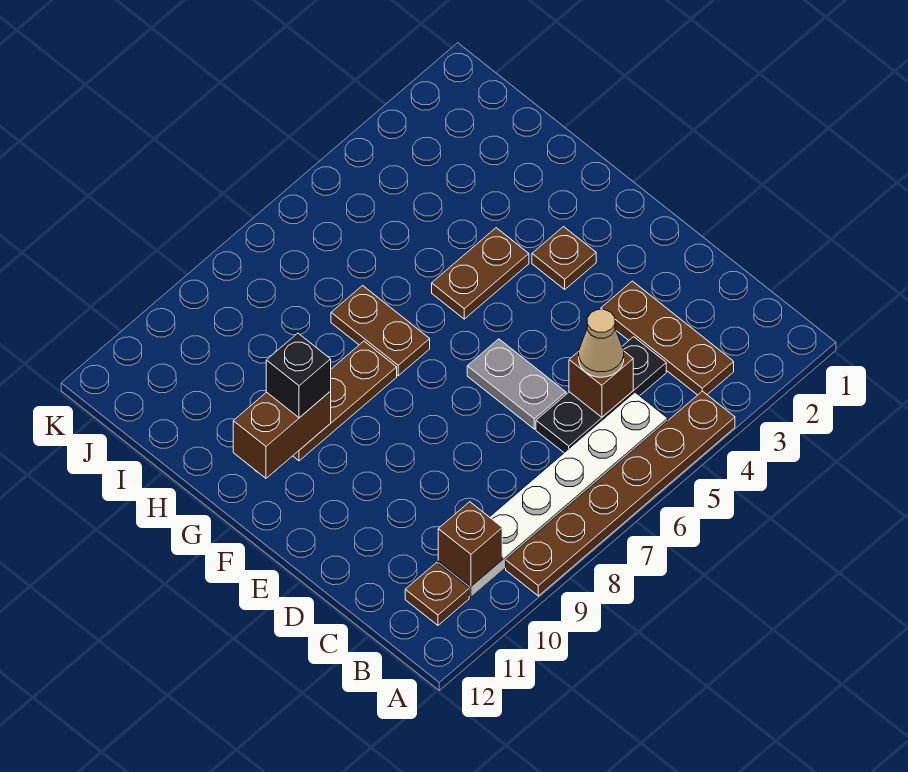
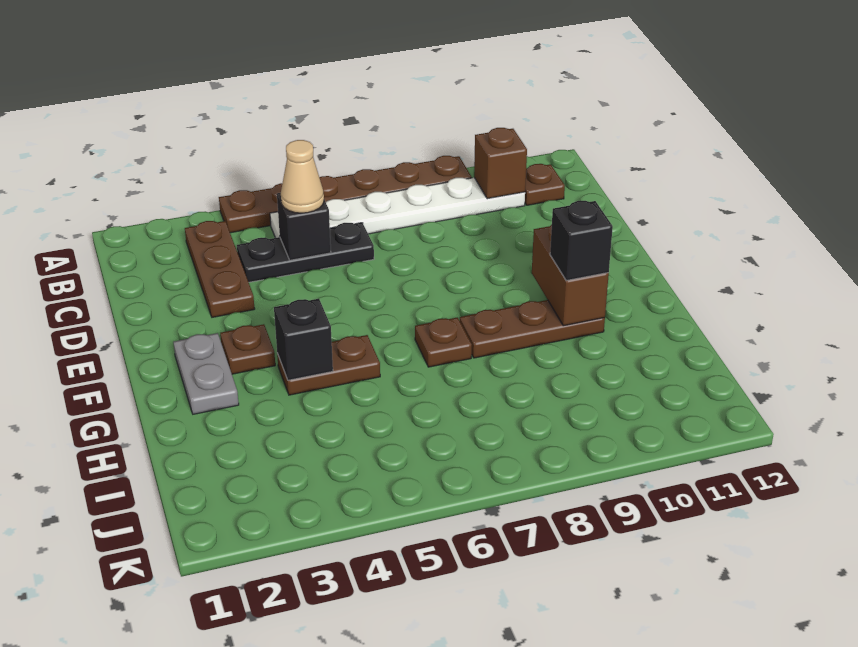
brown brick C5 level 2 -> black brick C5 level 2
grey plate D6:E6 level 1 -> grey plate F2:G2 level 1
none -> black brick G4 level 2
brown plate G7:H7 level 1 -> brown plate G7 level 1
brown brick G10:G11 level 2 -> brown brick F10:G10 level 2

